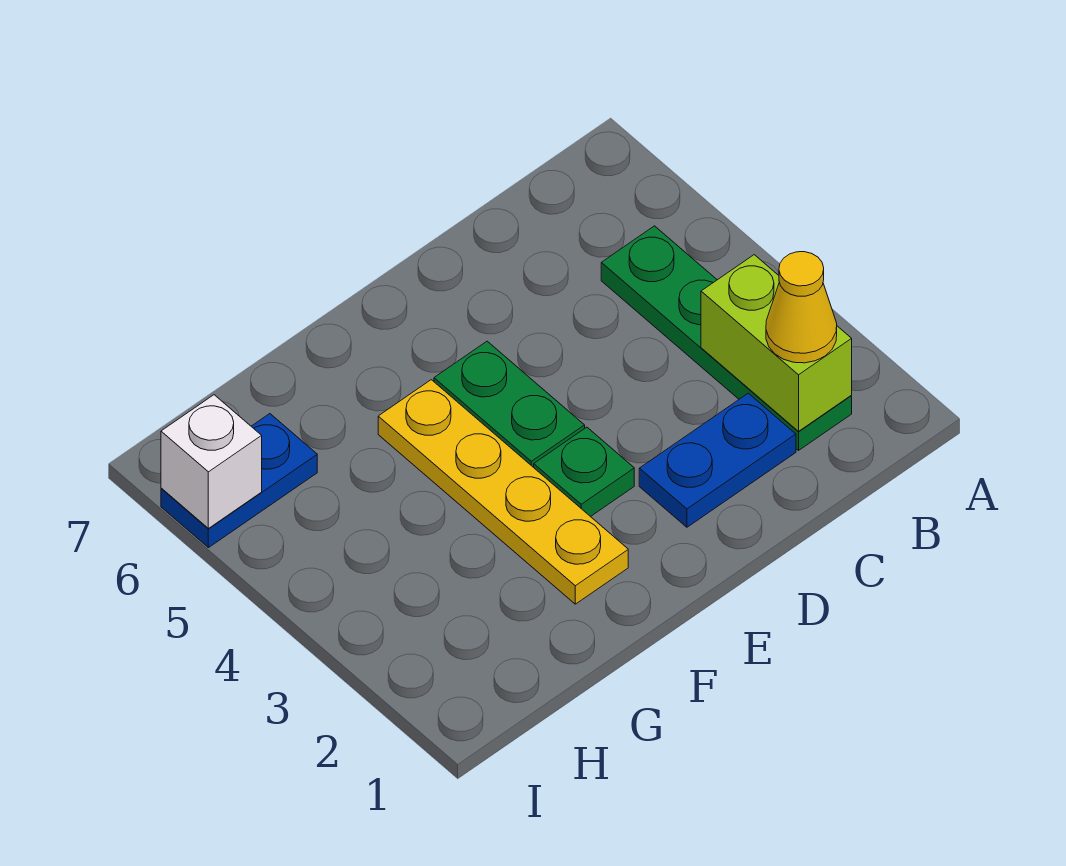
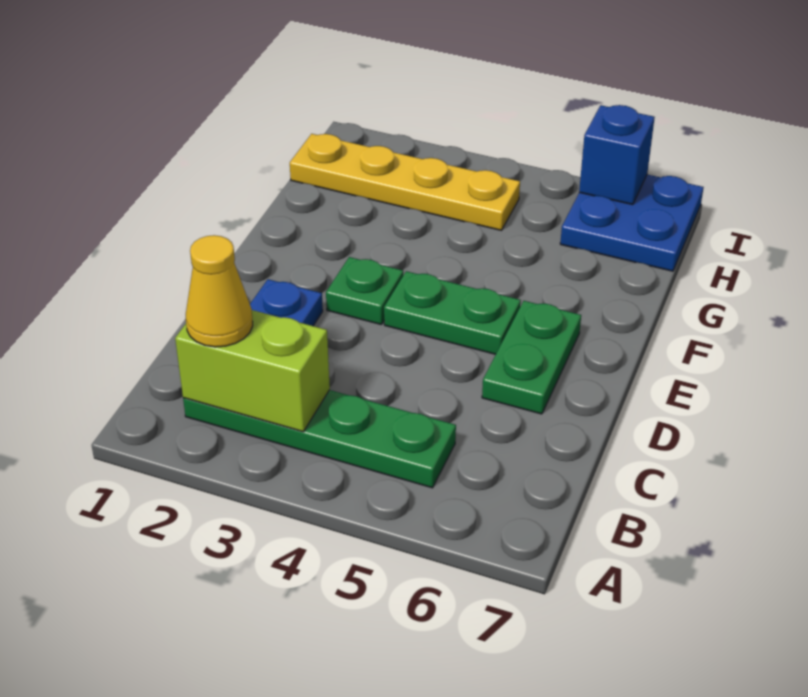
none -> green plate D6:E6 level 1
yellow plate F2:F5 level 1 -> yellow plate H1:H4 level 1
blue plate H6:I6 level 1 -> blue plate H6:I7 level 1
white brick I6 level 2 -> blue brick I6 level 2

